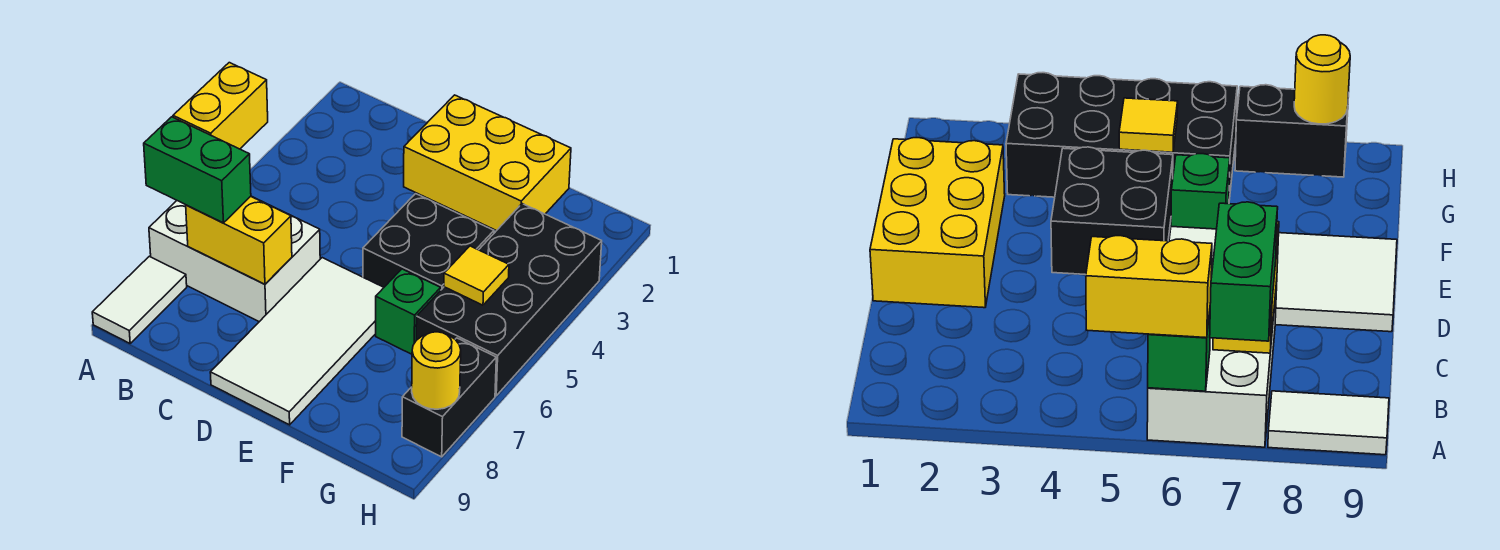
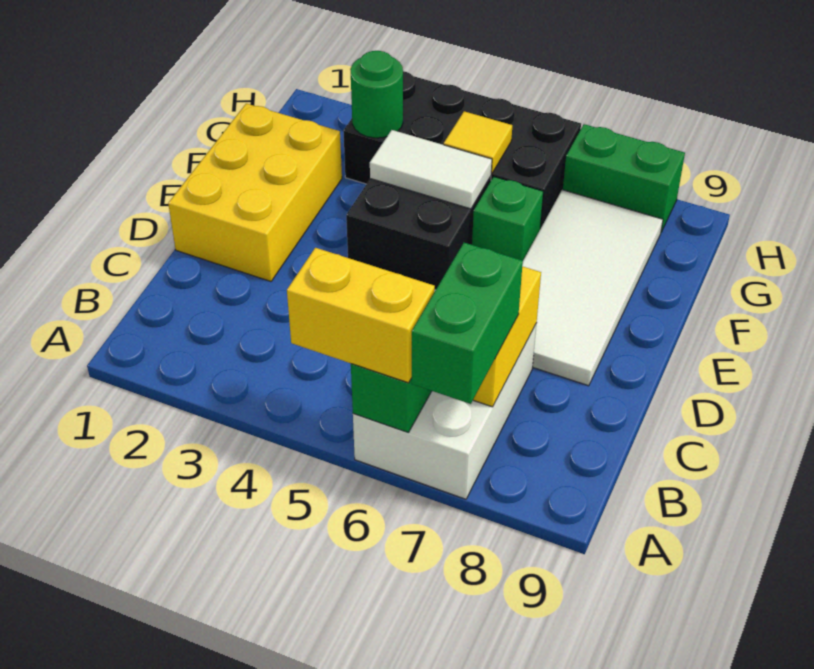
white tile A8:A9 level 1 -> white tile F4:F5 level 2
white tile D6:E9 level 1 -> white tile D7:G8 level 1
none -> green round brick G3 level 2
black brick H7:H8 level 1 -> green brick H7:H8 level 1
yellow round brick H8 level 2 -> none

